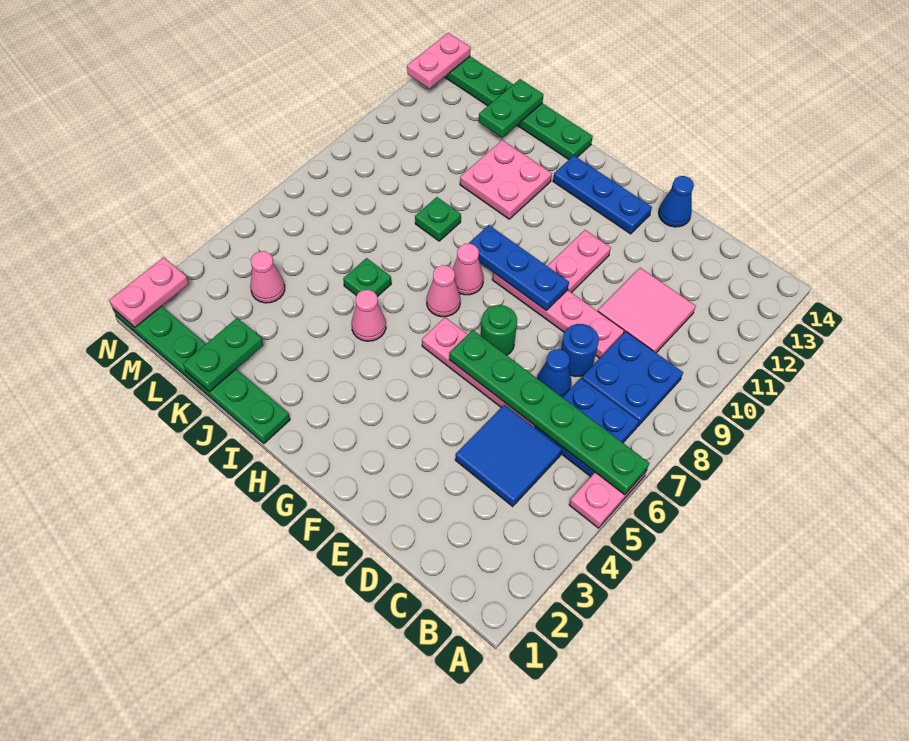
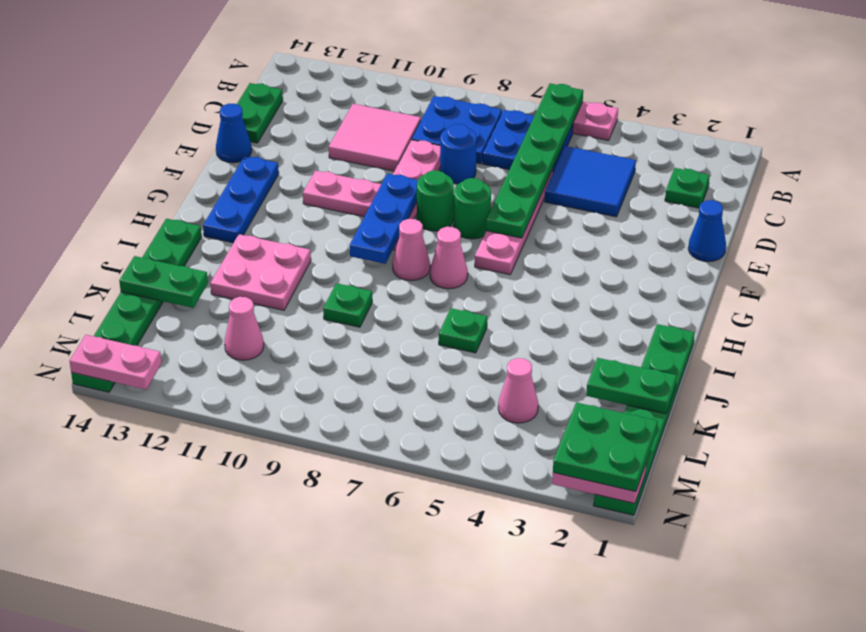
none -> green plate C2 level 1
none -> green plate C14:D14 level 1
blue cone D7 level 1 -> blue cone E1 level 1
none -> green round brick F8 level 1
pink cone I5 level 1 -> pink cone L11 level 1
none -> green plate M1:N2 level 3

